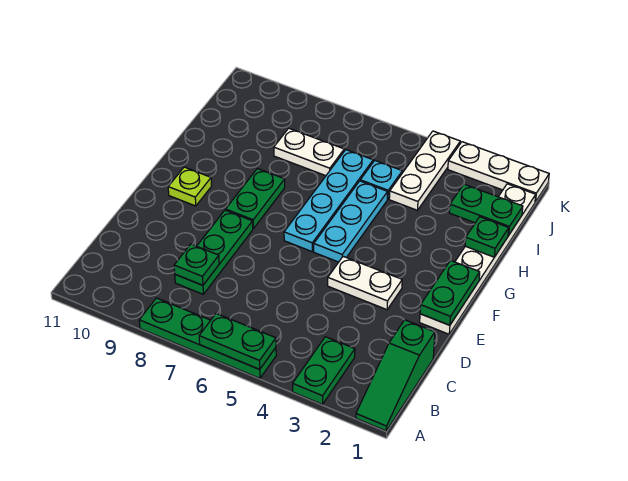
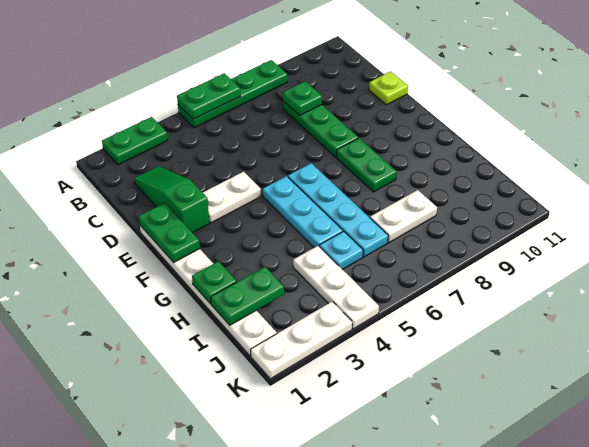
green slope A1:C1 level 1 top C -> green slope C2:E2 level 1 top E
green plate A3:B3 level 1 -> green plate A2:A3 level 1
lime plate F10 level 1 -> lime plate D11 level 1

